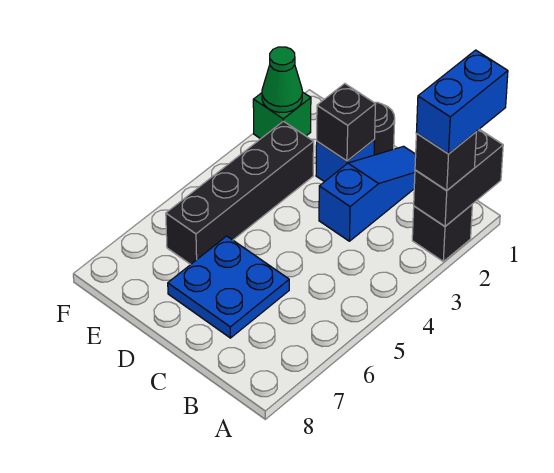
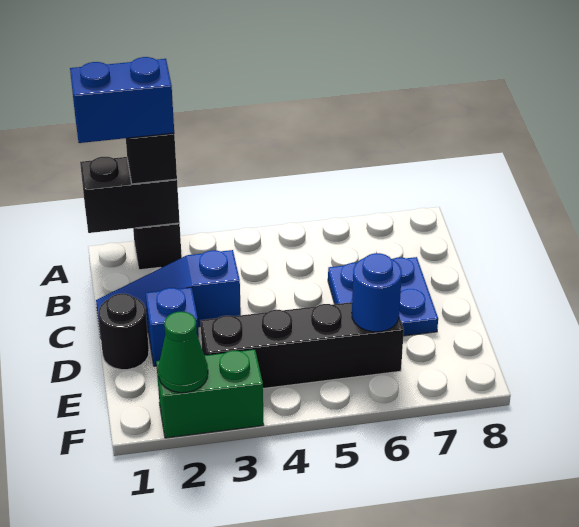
black brick D2 level 2 -> none
none -> blue round brick E6 level 2
green brick F2 level 1 -> green brick F2:F3 level 1

